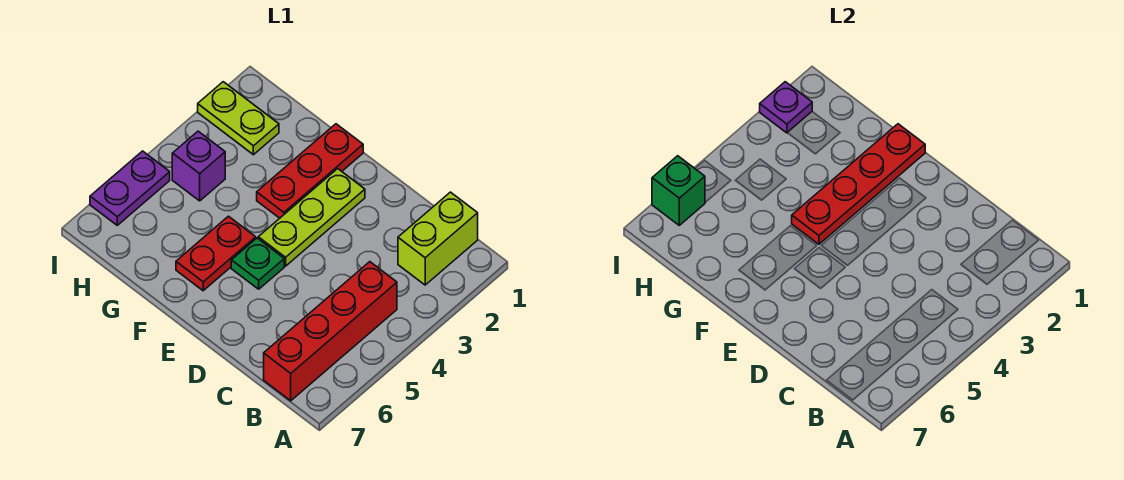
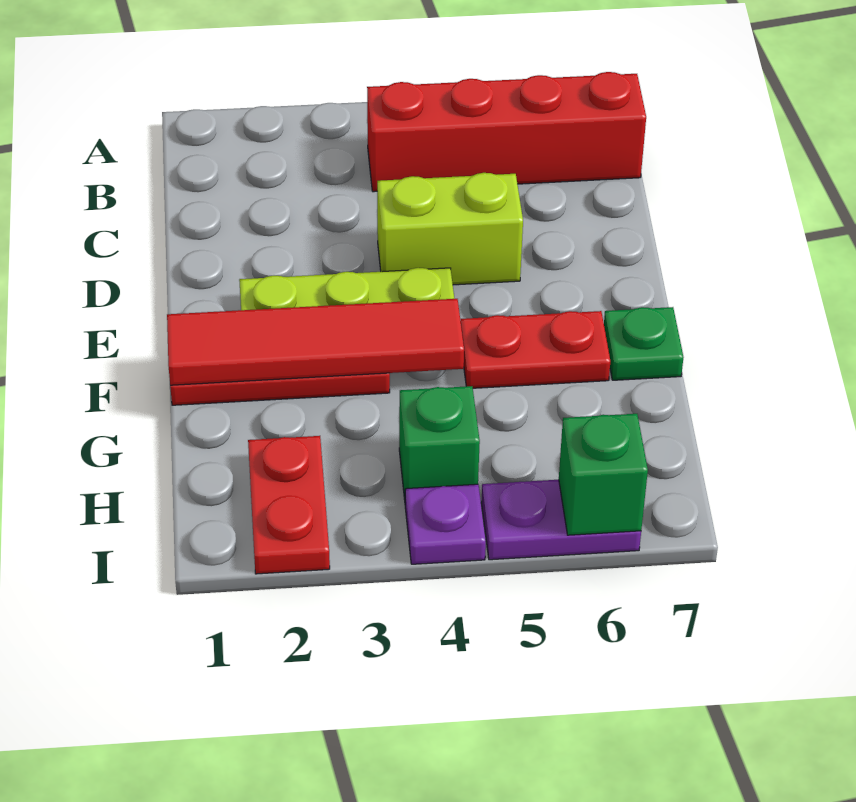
lime brick B1:B2 level 1 -> lime brick D4:D5 level 1
green plate E5 level 1 -> green plate F7 level 1
red plate F1:F4 level 2 -> red tile F1:F4 level 2
lime plate H2:I2 level 1 -> red plate H2:I2 level 1
purple brick H4 level 1 -> green brick H4 level 1
purple plate I2 level 2 -> purple plate I4 level 1

